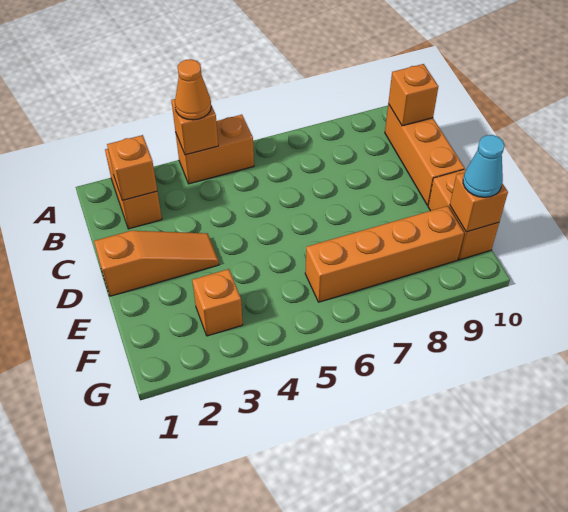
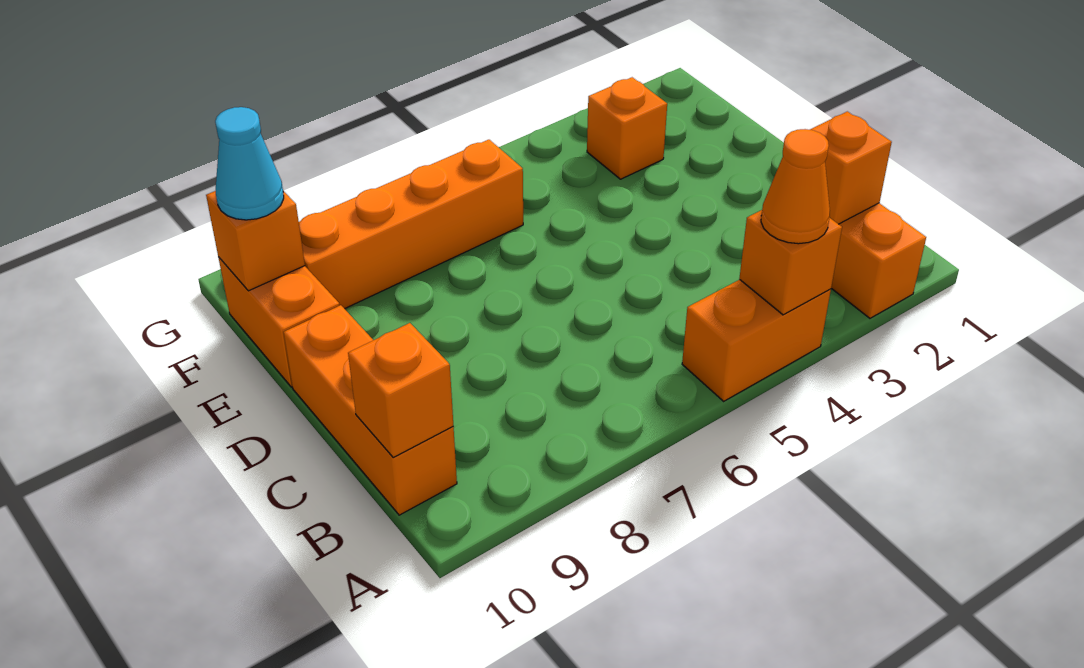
orange slope D1:D3 level 1 top 1 -> none

